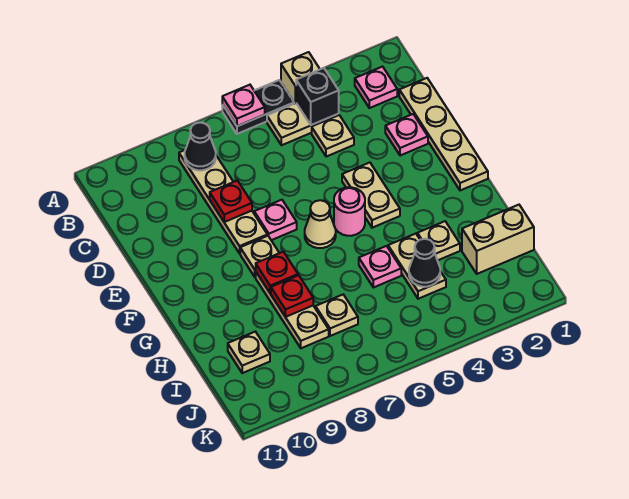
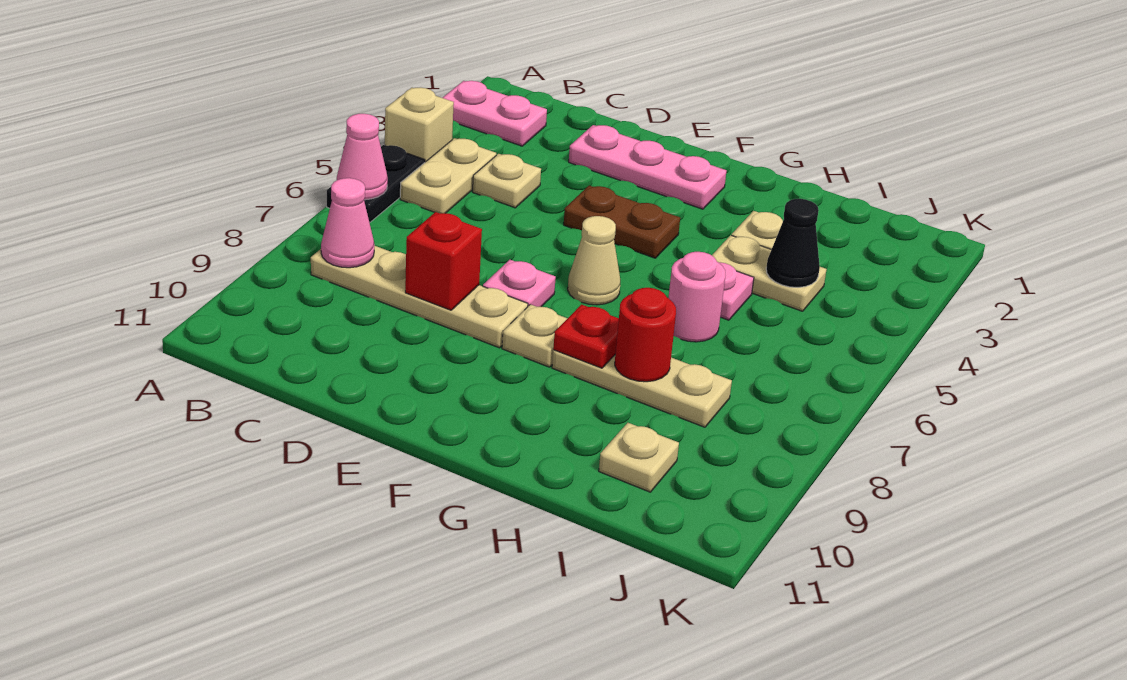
pink plate A6 level 2 -> pink cone A6 level 2
pink plate B2 level 1 -> pink plate A2:B2 level 1
black brick B4 level 2 -> none
black cone B8 level 2 -> pink cone B8 level 2
tan plate C1:F1 level 1 -> none
pink plate D2 level 1 -> pink plate D2:F2 level 1
red plate D8 level 2 -> red brick D8 level 2
tan plate E4:F4 level 1 -> brown plate E4:F4 level 1
pink round brick F5 level 1 -> pink round brick H6 level 1
red plate H8 level 2 -> red round brick H8 level 2
tan brick I1:I2 level 1 -> none
tan plate I7 level 1 -> none

